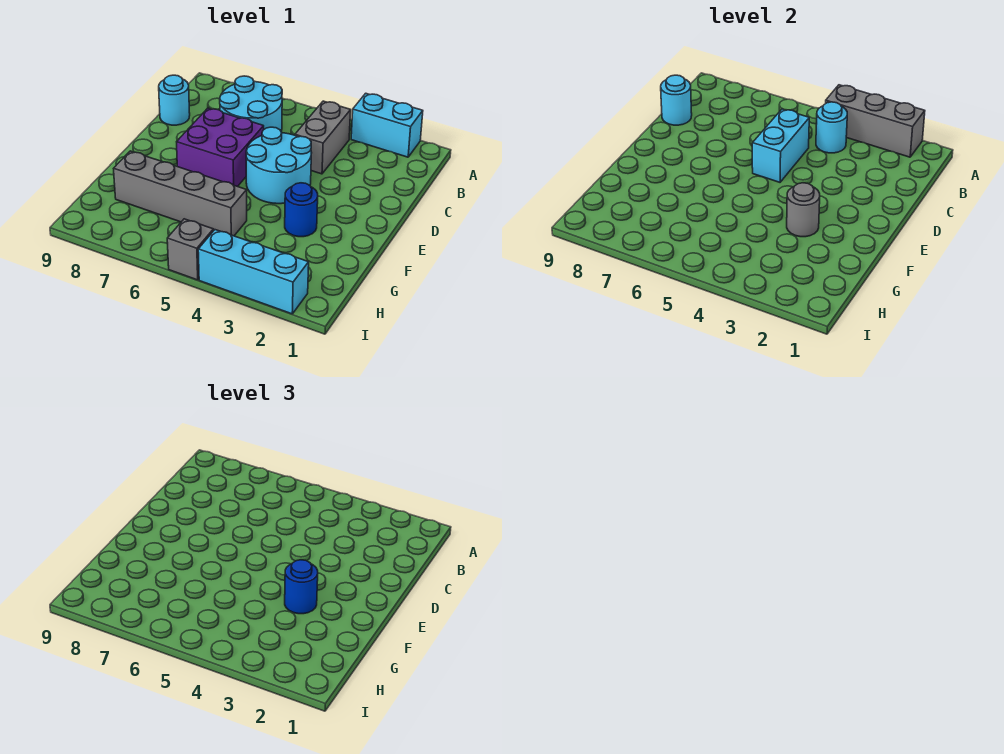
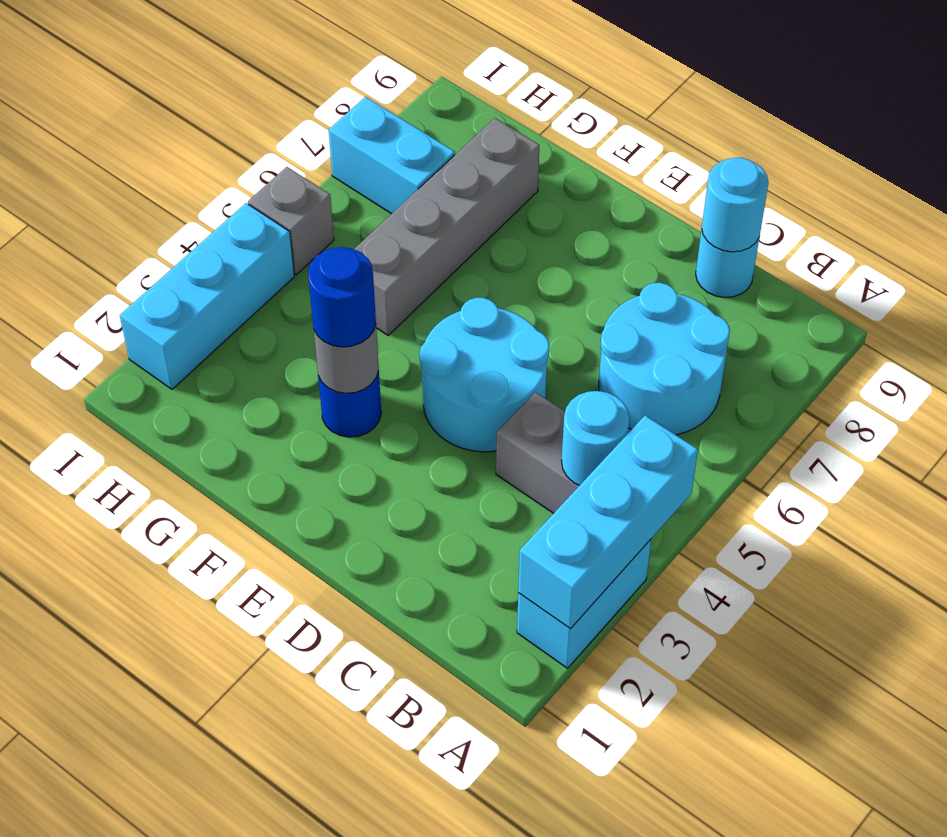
grey brick A2:A4 level 2 -> cyan brick A2:A4 level 2
cyan brick C5:D5 level 2 -> cyan brick H7:I7 level 1
purple brick D6:E7 level 1 -> none

